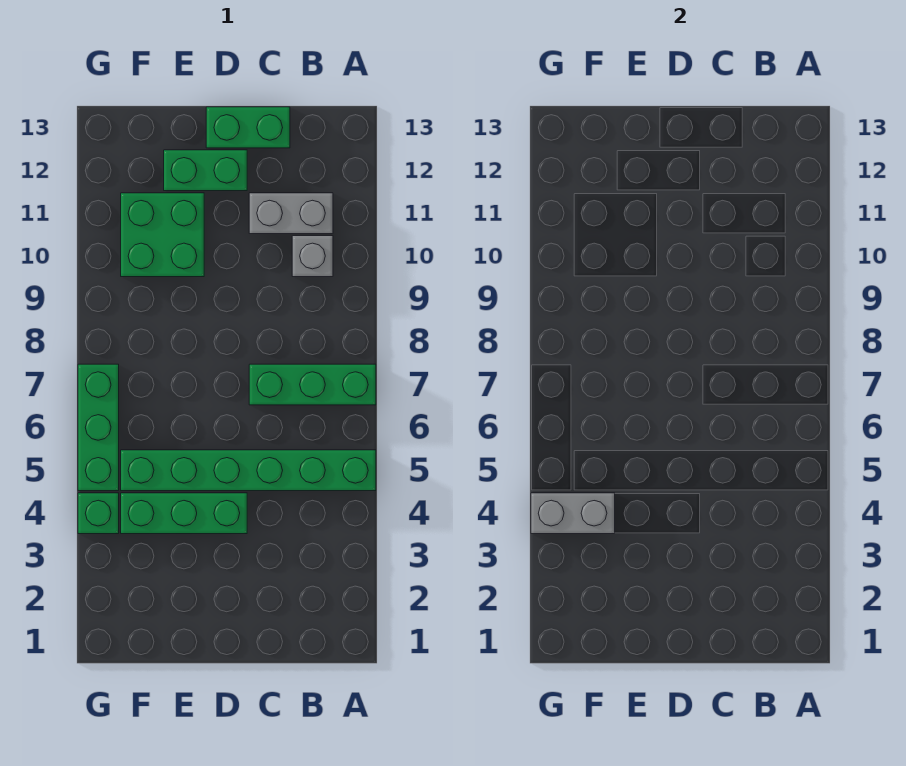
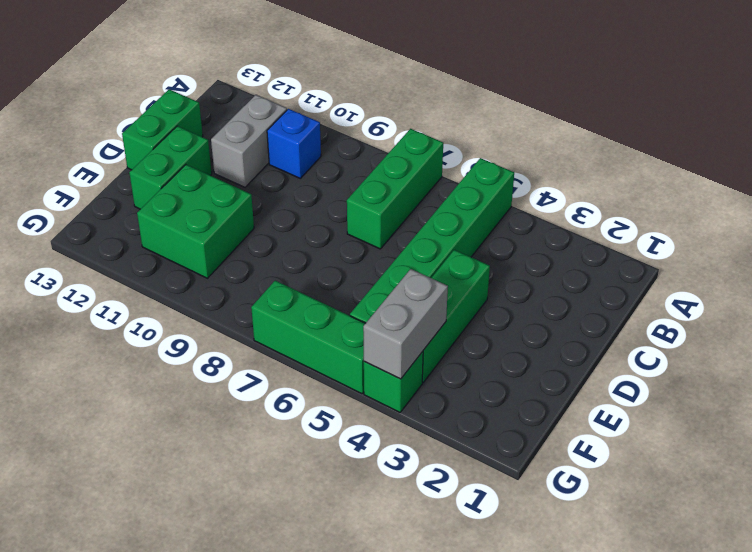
grey brick B10 level 1 -> blue brick B10 level 1

